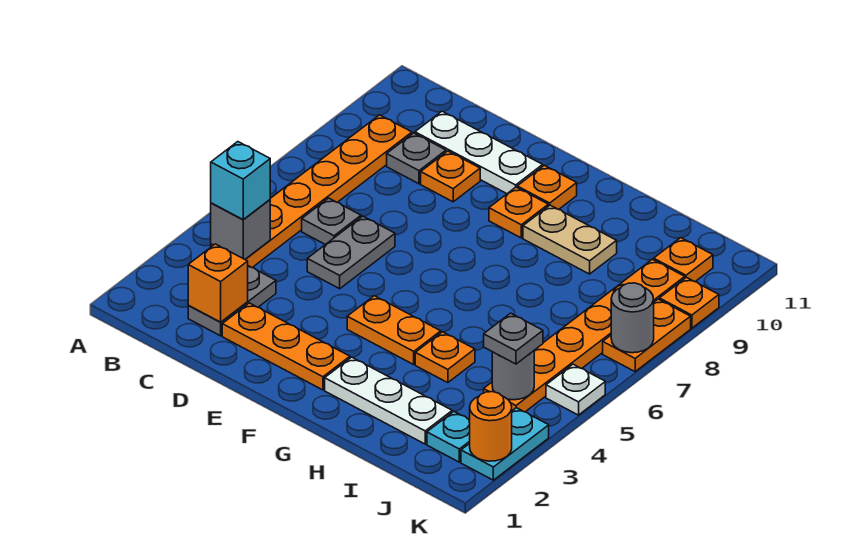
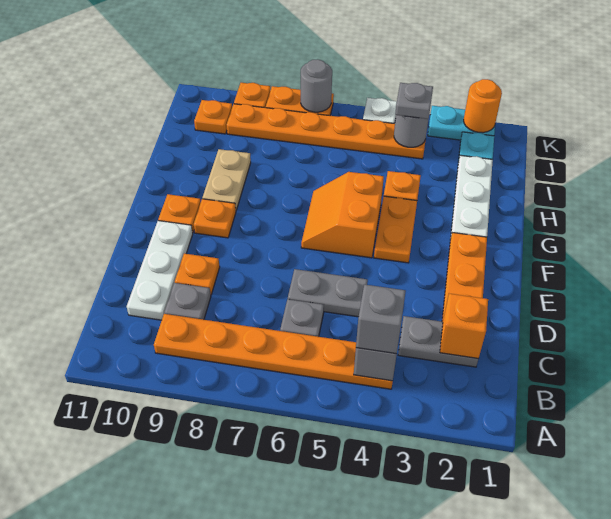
cyan brick B4 level 3 -> grey brick B4 level 3
none -> orange slope F5:G6 level 1 top 5

